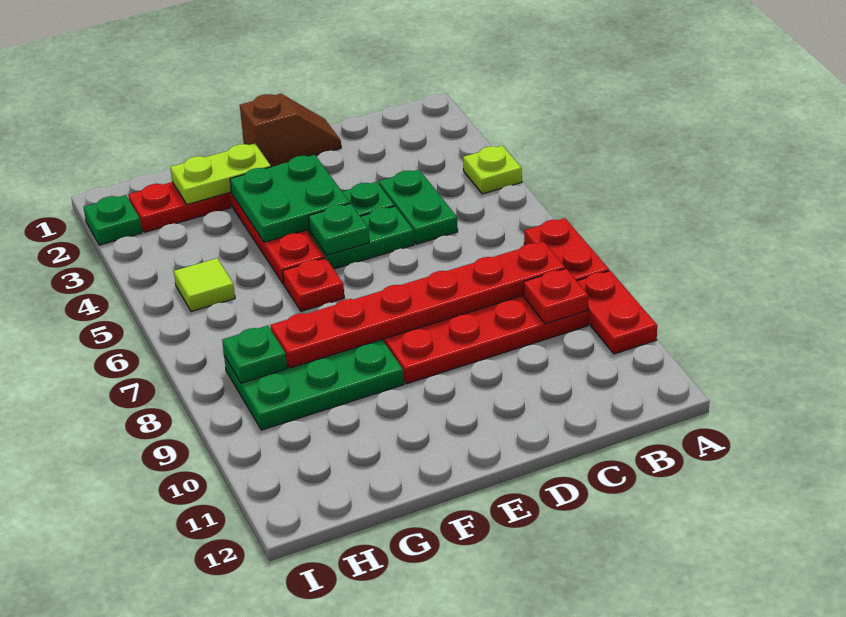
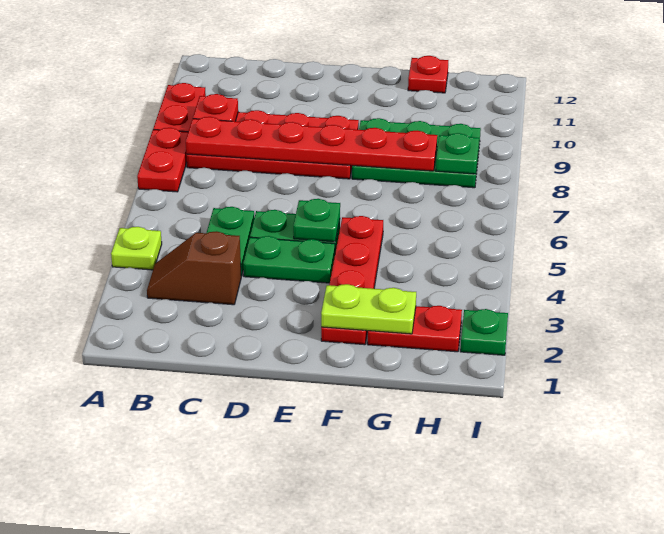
brown slope D1:E1 level 1 top E -> brown slope B3:C3 level 1 top C
green plate E3:F4 level 2 -> none
red plate F6 level 1 -> red plate G12 level 1
lime tile H5 level 1 -> none

